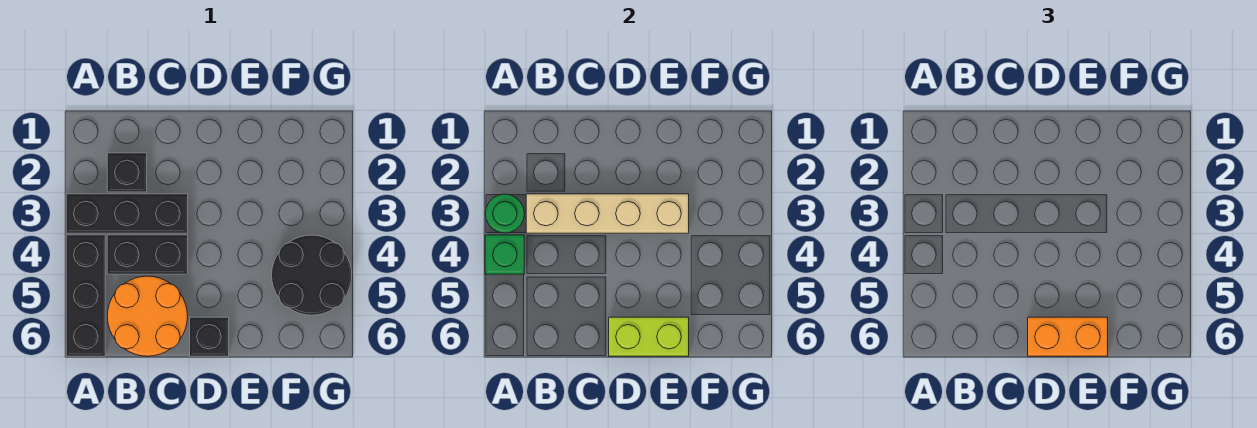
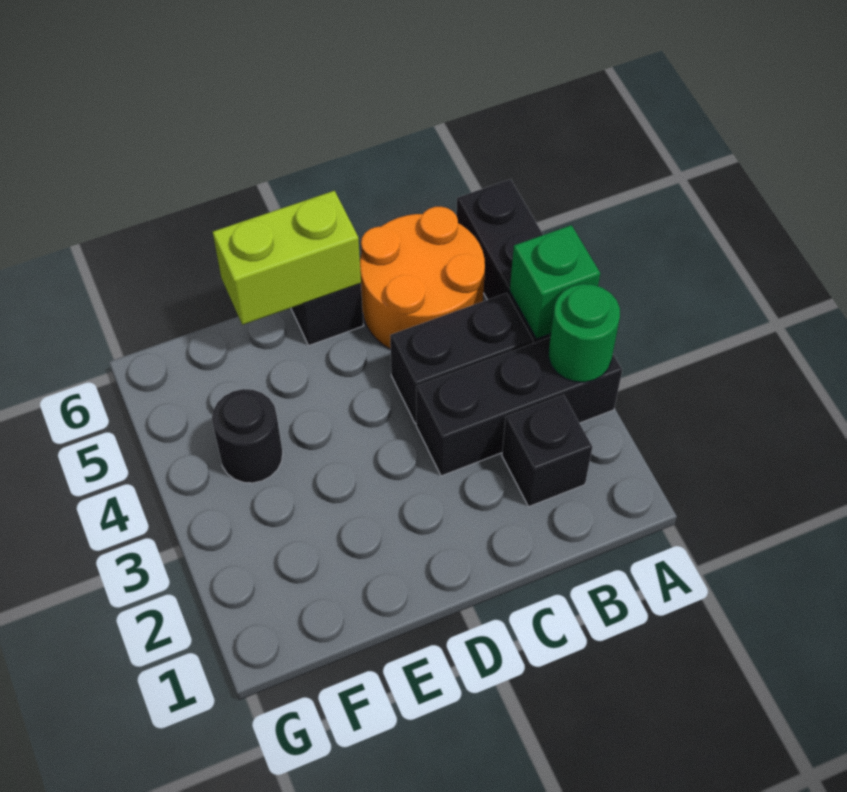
tan brick B3:E3 level 2 -> none
orange brick D6:E6 level 3 -> none
black round brick F4:G5 level 1 -> black round brick F4 level 1

